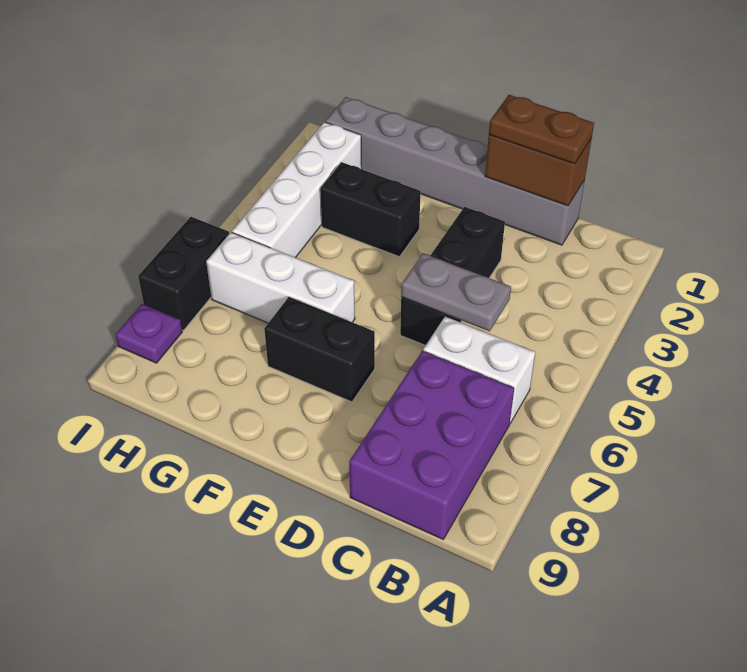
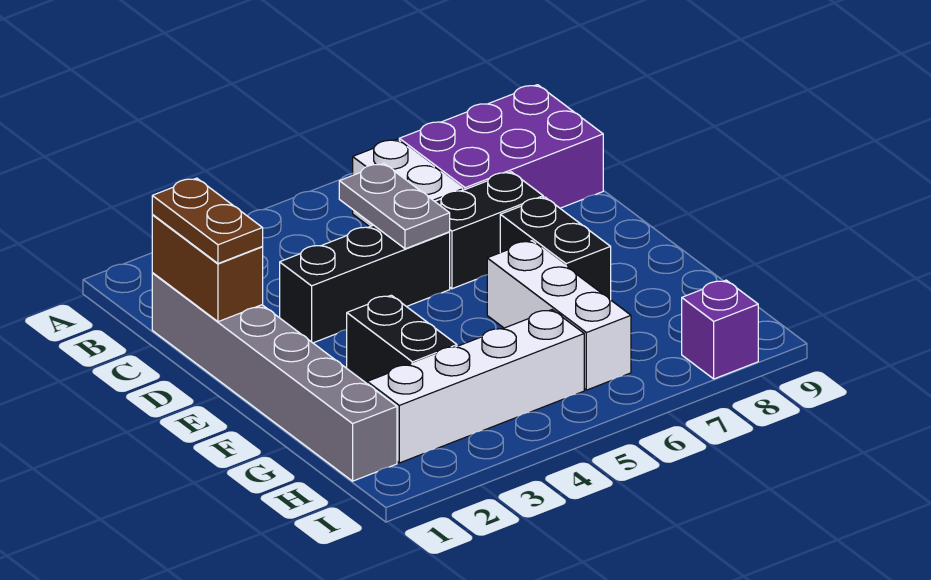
black brick I6:I7 level 1 -> black brick D6:D7 level 1
purple plate I8 level 1 -> purple brick I8 level 1

